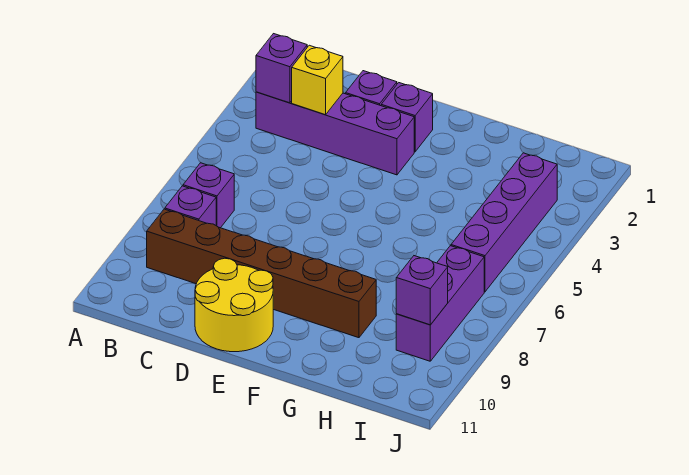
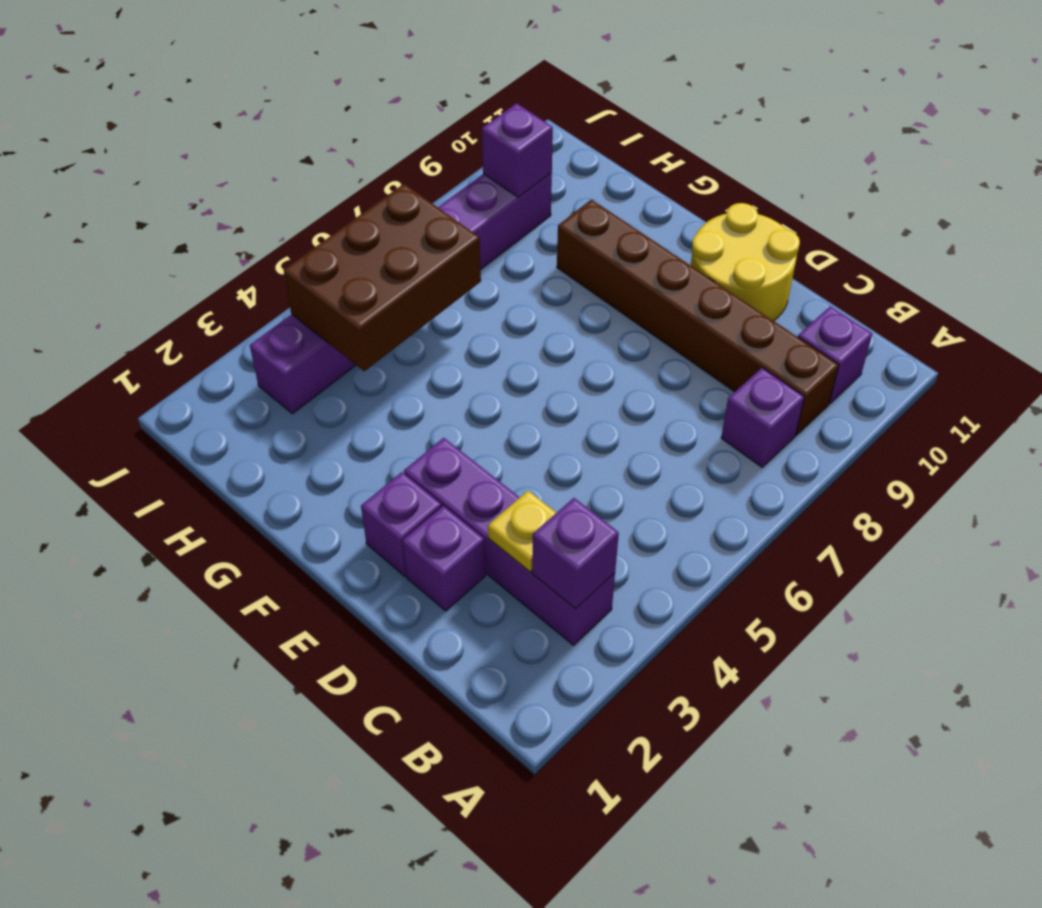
purple brick B7 level 1 -> purple brick B10 level 1
yellow brick C3 level 2 -> yellow plate C3 level 2
none -> brown brick H4:I6 level 2

